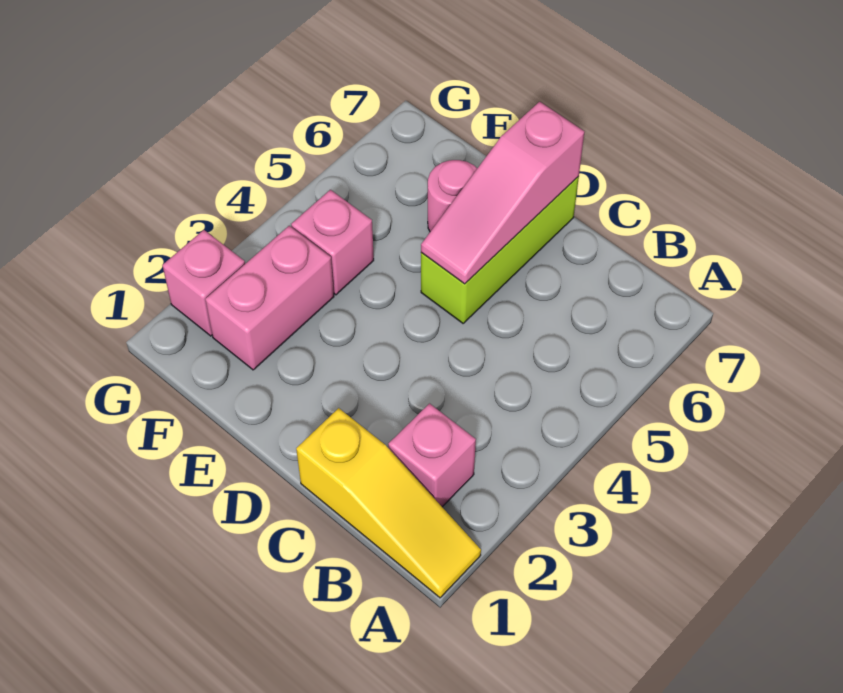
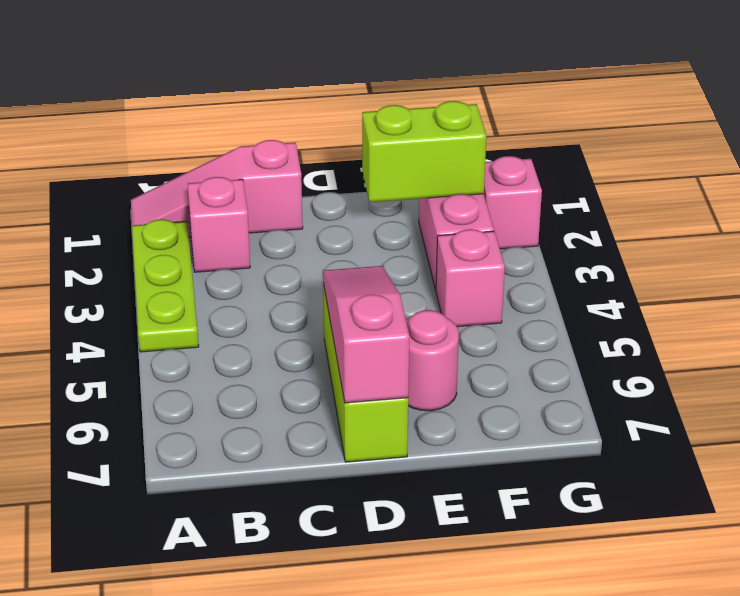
yellow slope A1:C1 level 1 top C -> pink slope A1:C1 level 1 top C
none -> lime plate A2:A4 level 1
none -> lime brick E2:F2 level 2

